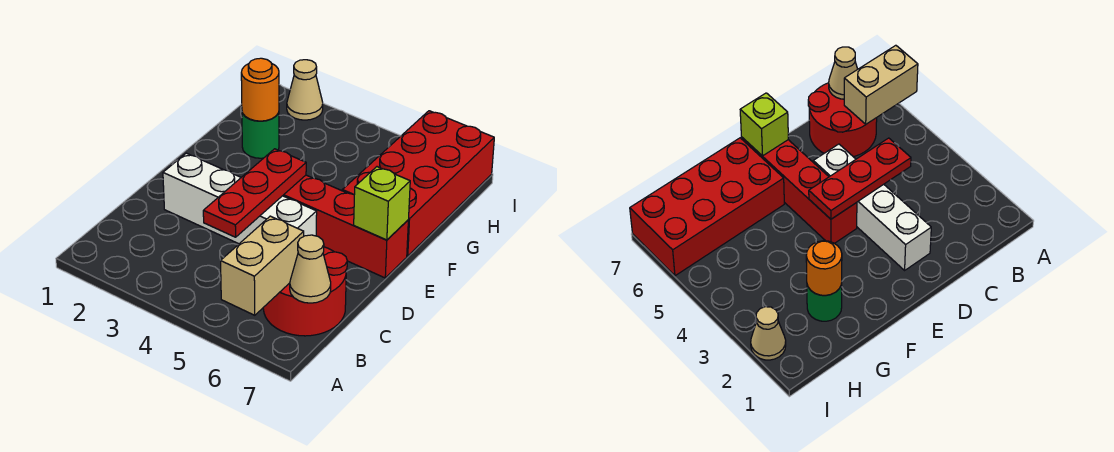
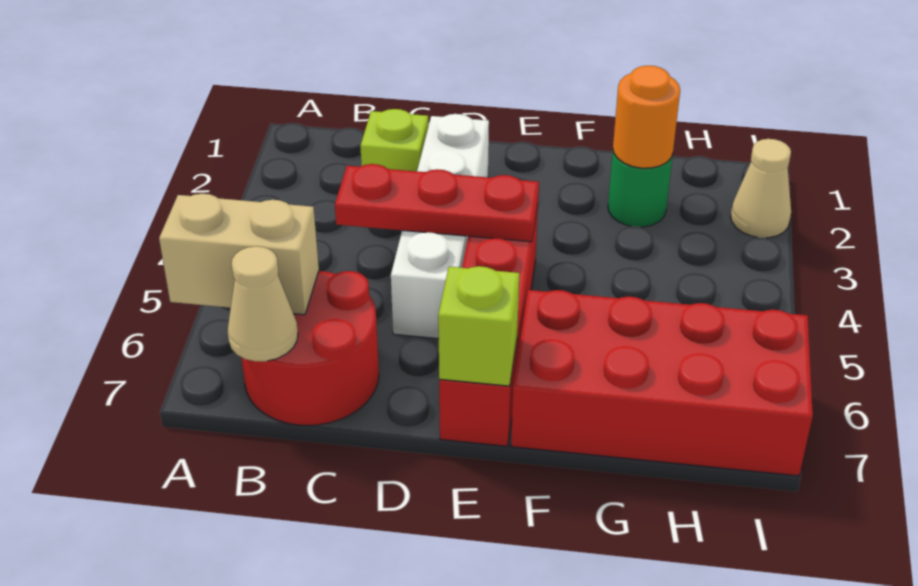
none -> lime brick C2 level 1

